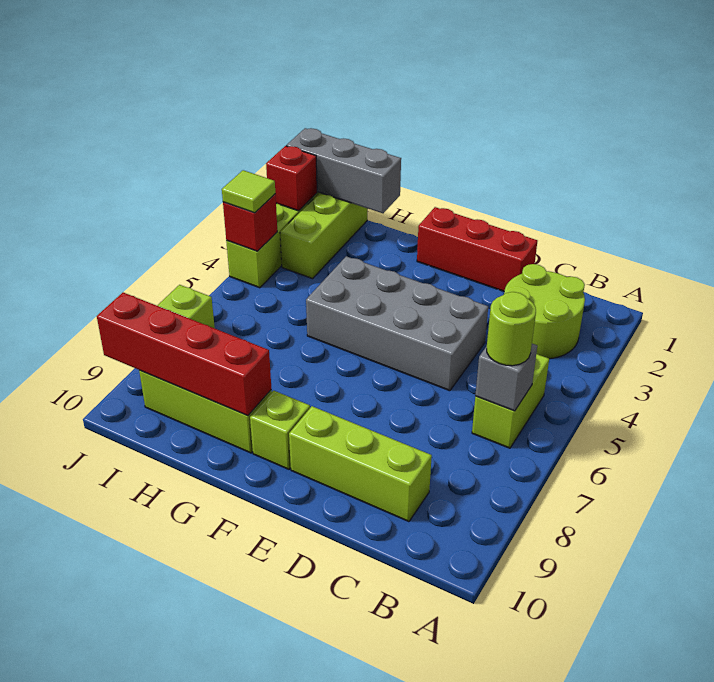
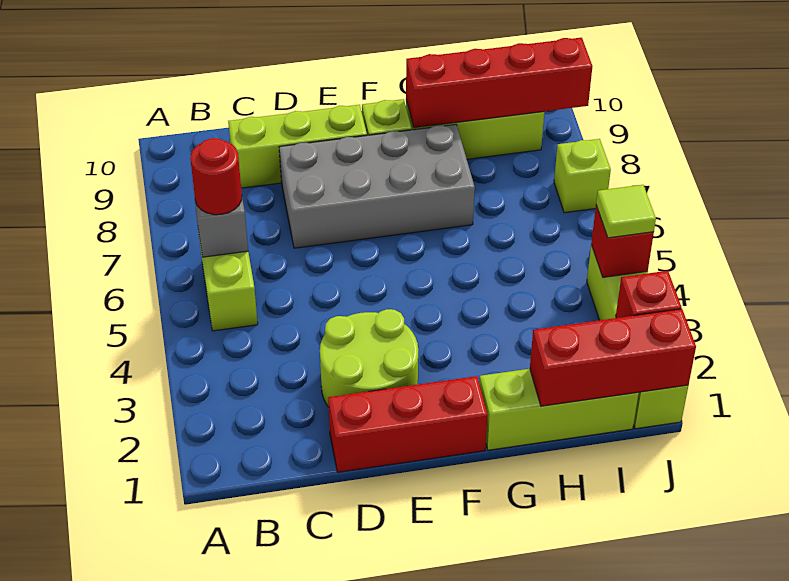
lime round brick B2:C3 level 1 -> lime round brick D2:E3 level 1
lime round brick B6 level 3 -> red round brick B6 level 3
grey brick D4:G5 level 1 -> grey brick D7:G8 level 1
grey brick H1:J1 level 2 -> red brick H1:J1 level 2
lime brick I1:I3 level 1 -> lime brick G1:I1 level 1

